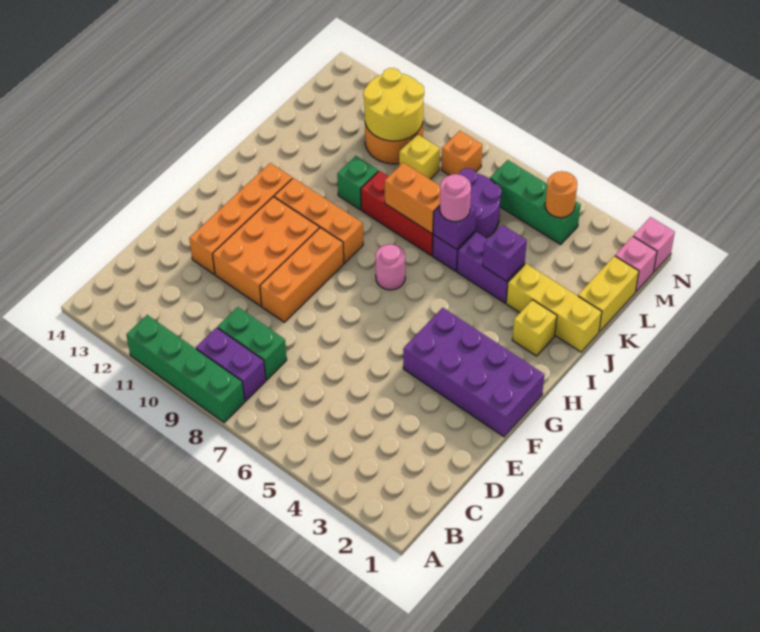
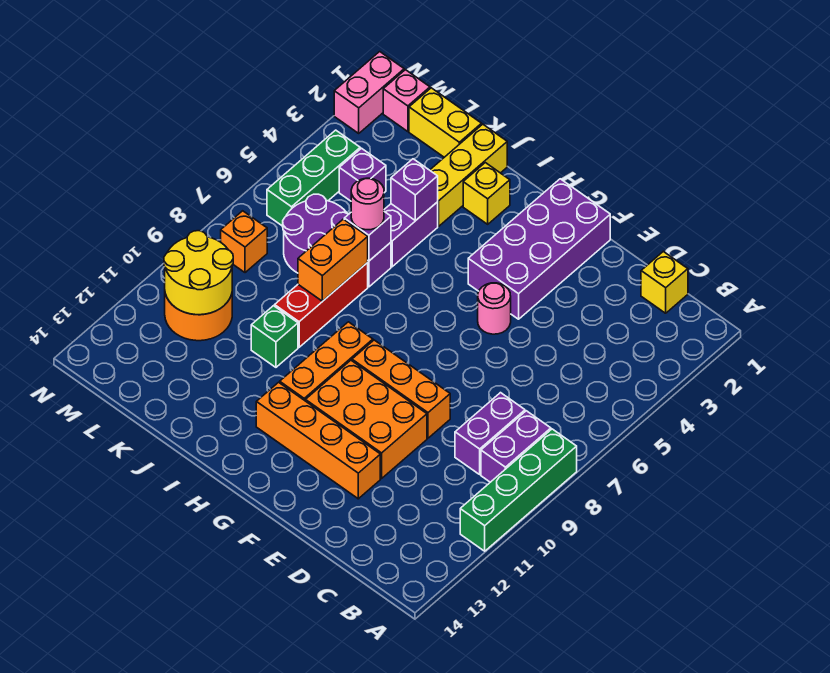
green brick C8:C9 level 1 -> purple brick C8:C9 level 1
pink round brick H7 level 1 -> pink round brick F5 level 1
none -> purple brick L4 level 1
yellow brick L9 level 1 -> yellow brick C1 level 1
orange round brick M4 level 2 -> none
pink brick N1 level 1 -> pink brick N1:N2 level 1

